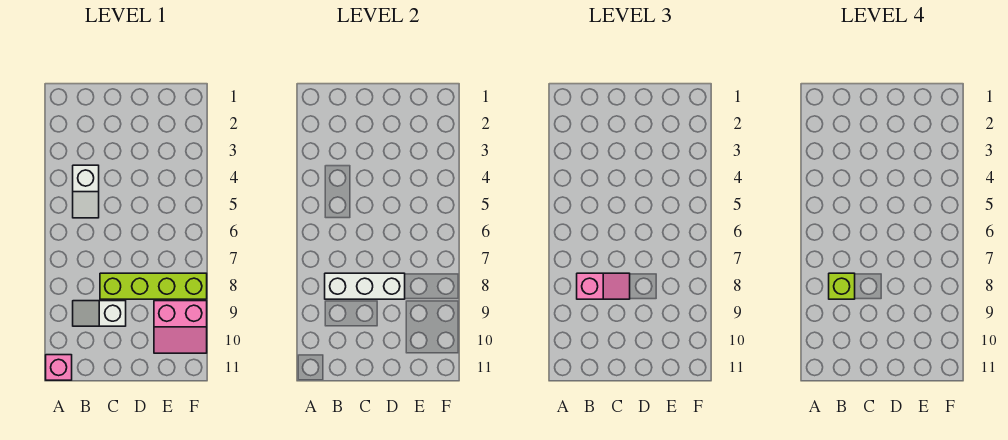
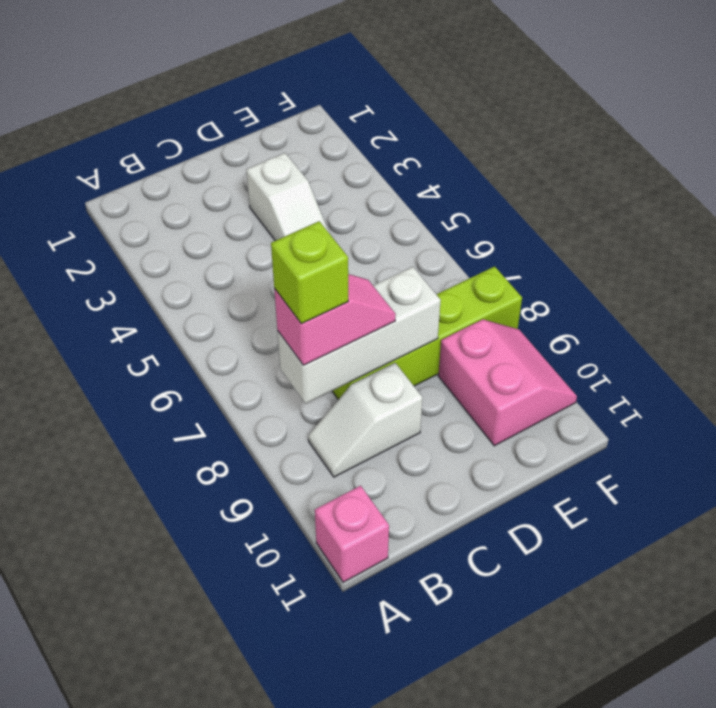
white slope B4:B5 level 1 top 4 -> white slope D3:D4 level 1 top 3
pink slope E9:F10 level 1 top 9 -> pink slope E9:F10 level 1 top E

